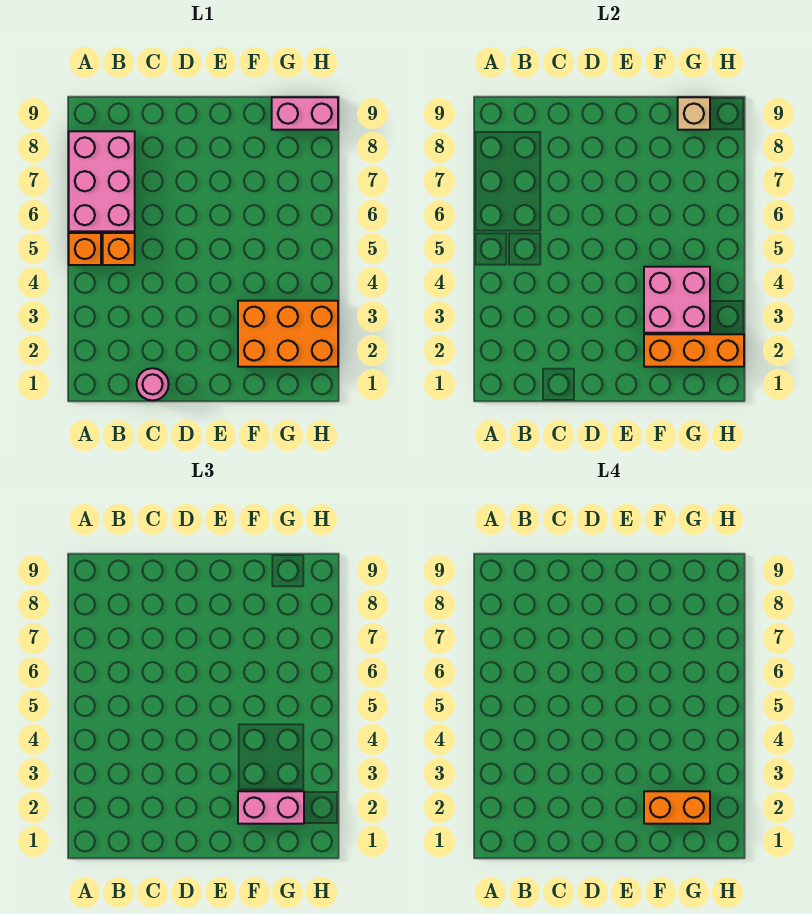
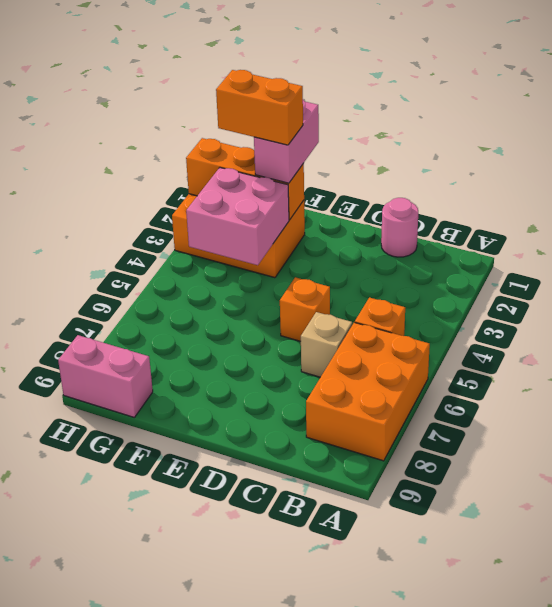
orange brick A5 level 1 -> orange brick D5 level 1
pink brick A6:B8 level 1 -> orange brick A6:B8 level 1
pink brick F2:G2 level 3 -> pink brick F1:F2 level 3
tan brick G9 level 2 -> tan brick C6 level 1

